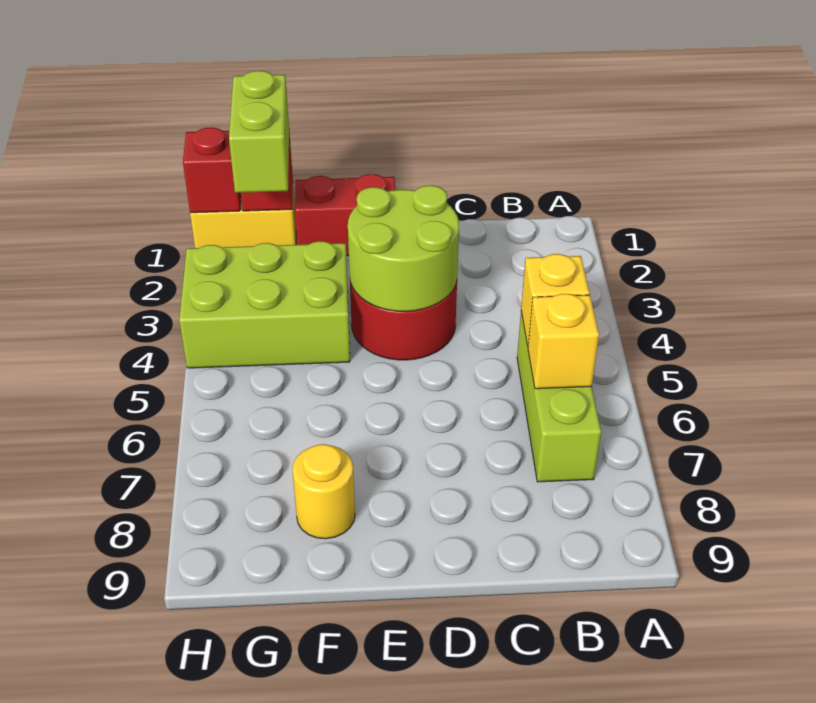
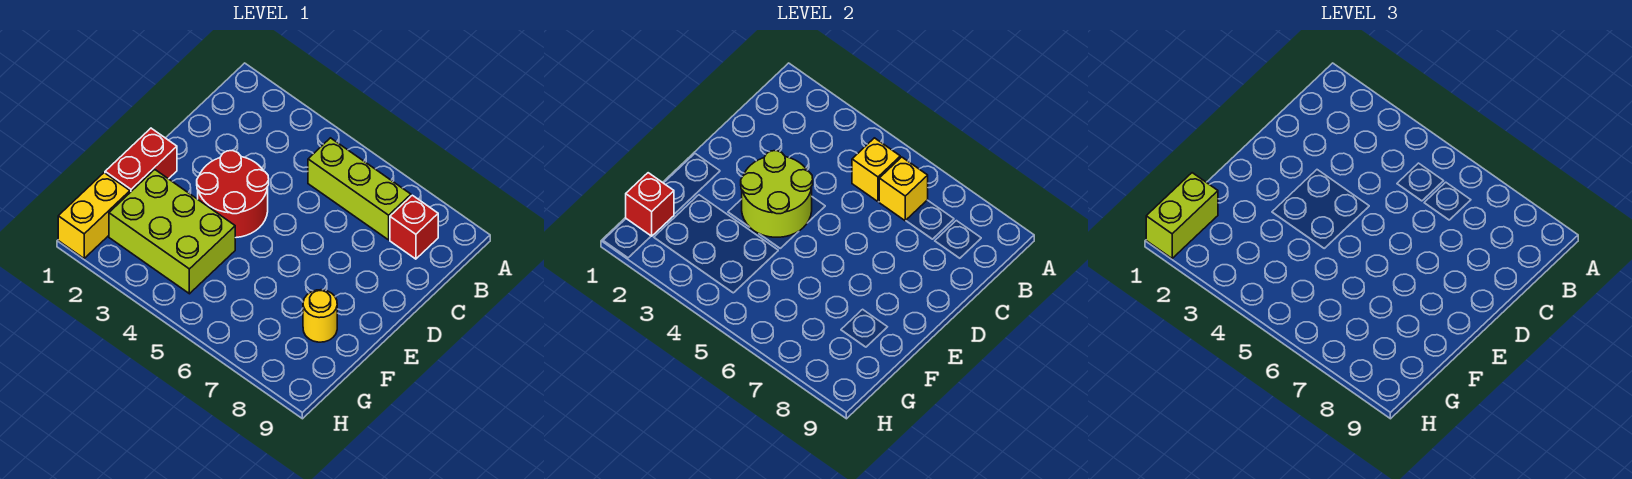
lime brick F3:H4 level 1 -> lime brick F2:G4 level 1
lime brick G1:G2 level 3 -> lime brick G1:H1 level 3
red brick H1 level 2 -> red brick B8 level 1

